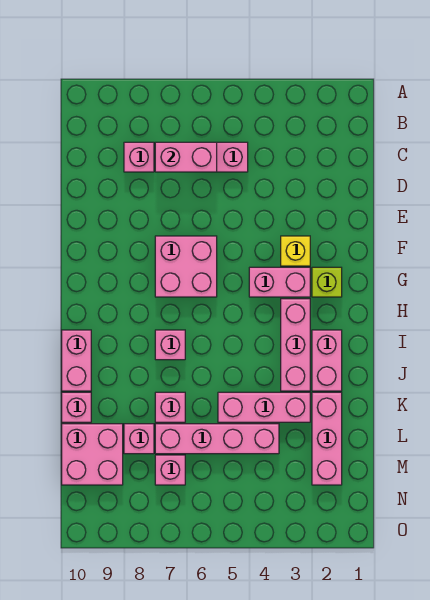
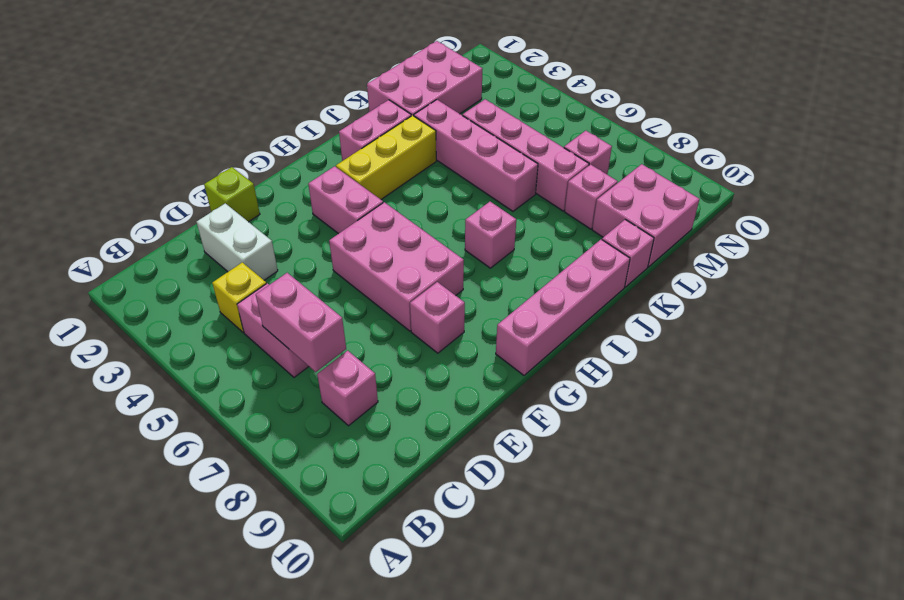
none -> white brick D2:D3 level 1
yellow brick F3 level 1 -> yellow brick C4 level 1
pink brick F6:G7 level 1 -> pink brick F5:G7 level 1
lime brick G2 level 1 -> lime brick E1 level 1
pink brick H3:J3 level 1 -> yellow brick H3:J3 level 1
pink brick I10:J10 level 1 -> pink brick G10:J10 level 1
pink brick K2:M2 level 1 -> pink brick K1:M2 level 1
pink brick K3:K5 level 1 -> pink brick K3:K6 level 1
pink brick K7 level 1 -> pink brick F8 level 1

